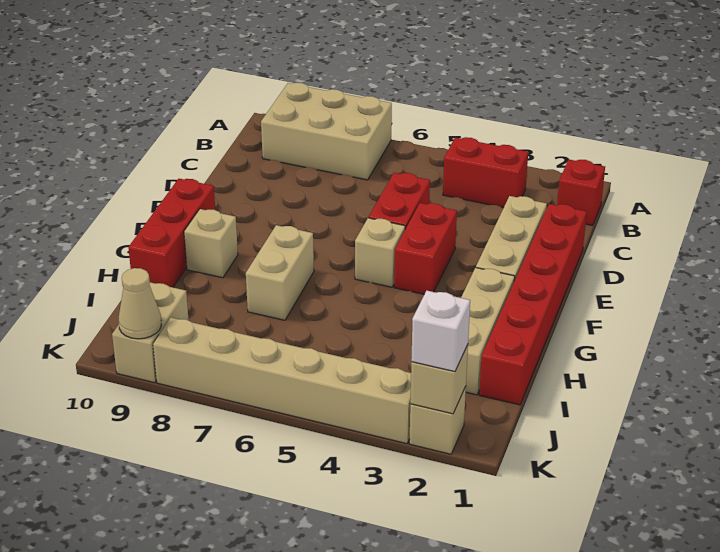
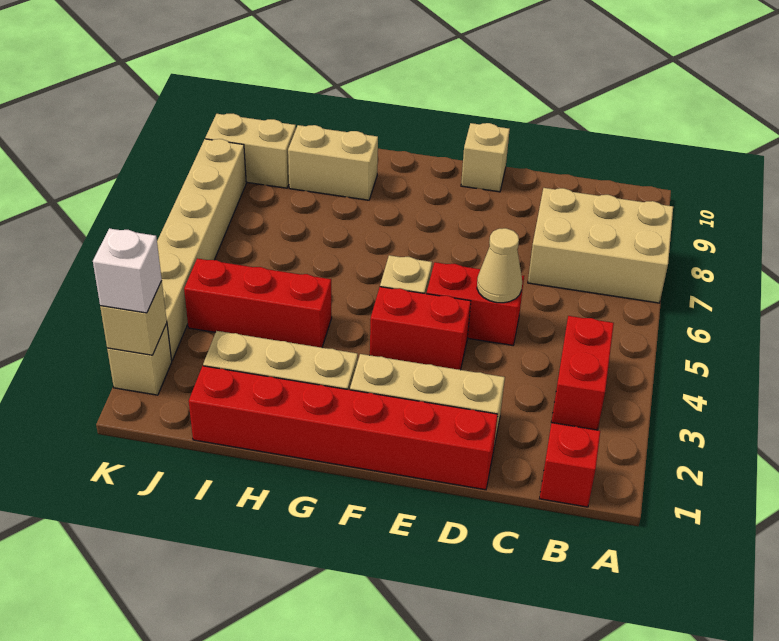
tan brick A7:B9 level 1 -> tan brick A7:C8 level 1
red brick F10:H10 level 1 -> red brick H4:J4 level 1
tan brick G7:H7 level 1 -> tan brick H9:I9 level 1
tan brick G9 level 1 -> tan brick E10 level 1
tan cone K9 level 2 -> tan cone D5 level 2

